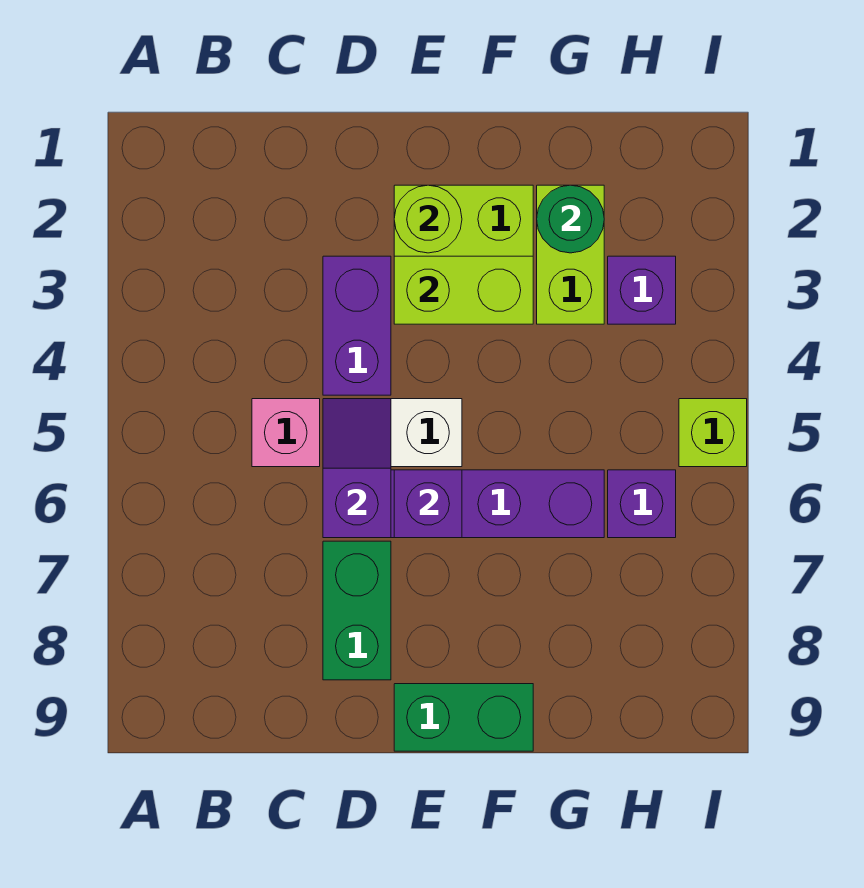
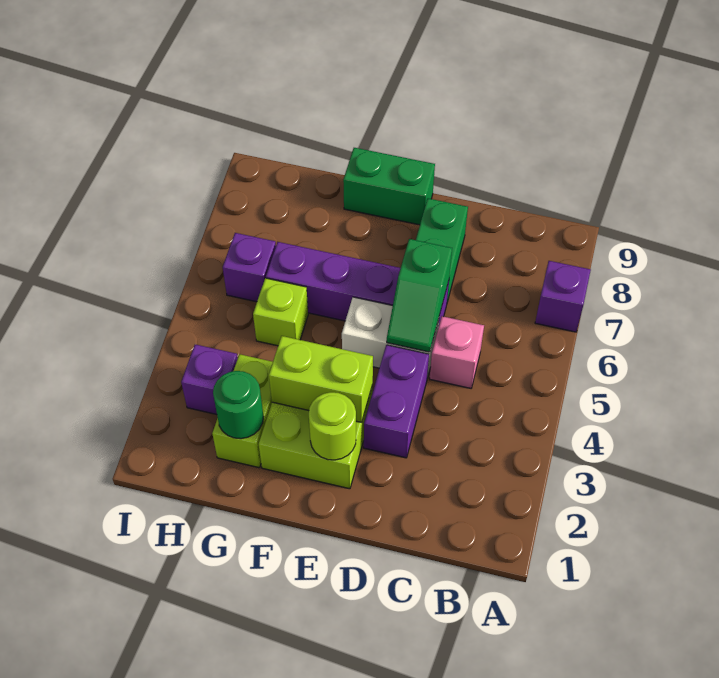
purple slope D5:D6 level 2 top 6 -> green slope D5:D6 level 2 top 6
purple brick E6 level 2 -> purple brick A7 level 1
lime brick I5 level 1 -> lime brick G5 level 1

